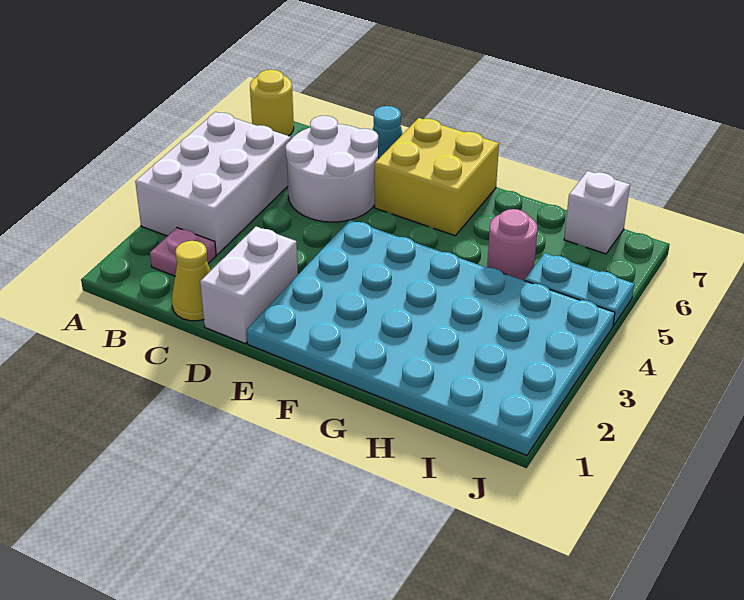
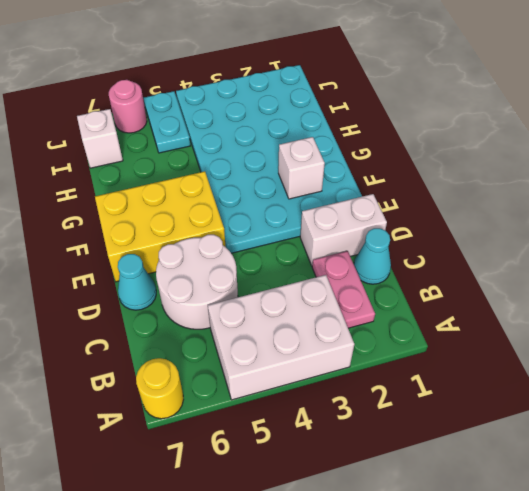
pink plate B2 level 1 -> pink plate B2:C2 level 1
yellow cone C1 level 1 -> cyan cone C1 level 1
yellow brick E6:F7 level 1 -> yellow brick E5:F7 level 1
none -> white brick F2 level 2
pink round brick H5 level 1 -> pink round brick J6 level 1

